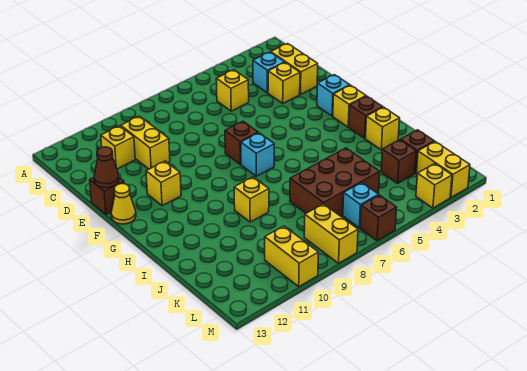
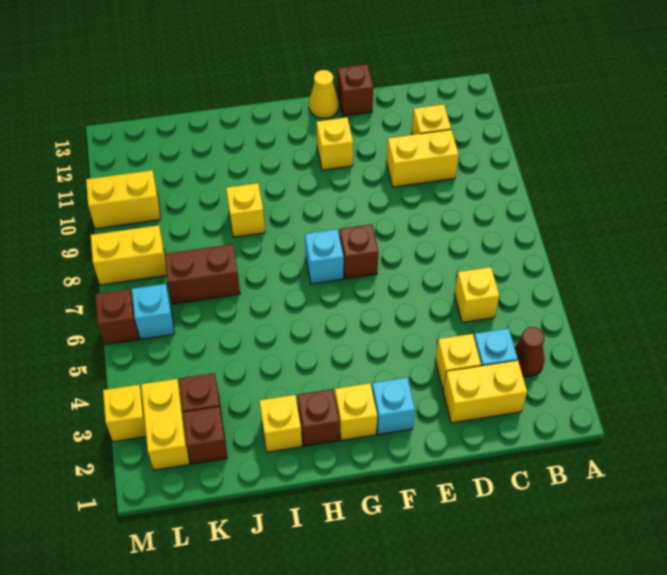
brown cone E13 level 2 -> brown cone B3 level 1
brown brick J5:K7 level 1 -> brown brick J7:K7 level 1
yellow brick L2:M2 level 1 -> yellow brick L2:L3 level 1

